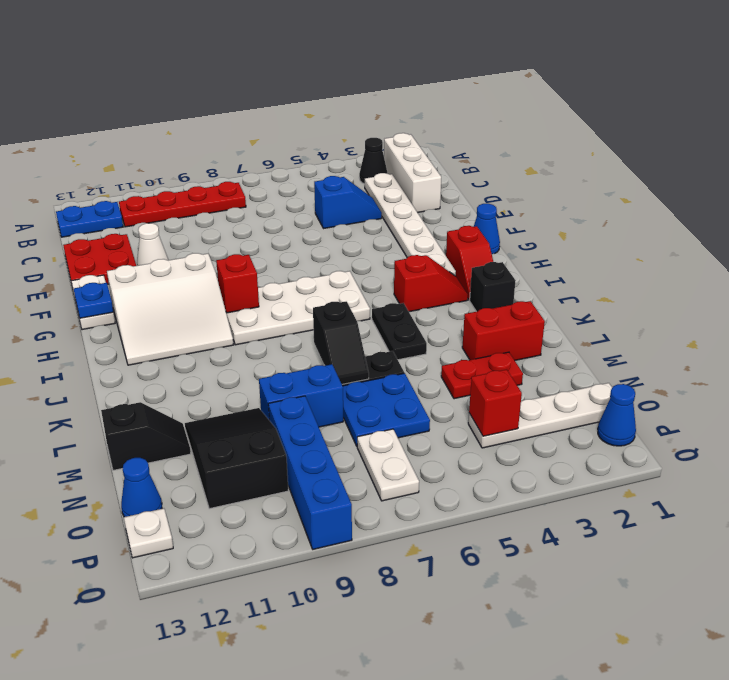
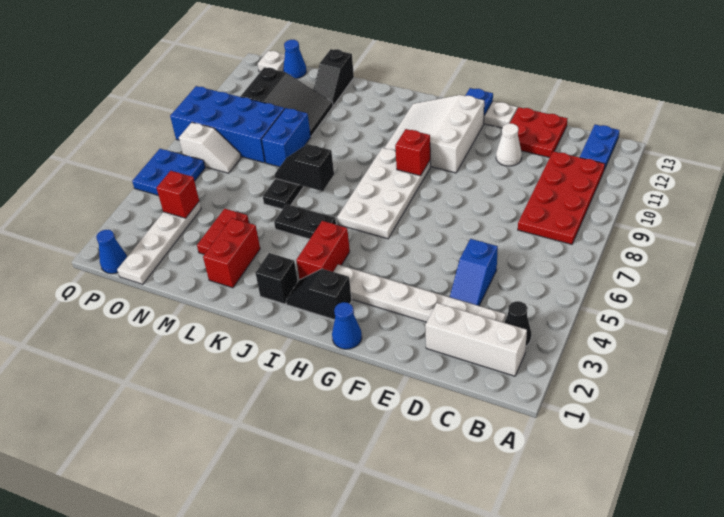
red plate B8:B11 level 1 -> red plate B8:C11 level 1
red slope H2:I2 level 1 top H -> black slope H2:I2 level 1 top H
red slope I3:I4 level 1 top 4 -> red brick I3:I4 level 1
blue plate M6:N7 level 1 -> blue plate P5:Q6 level 1
blue brick N9:Q9 level 1 -> blue brick N8:Q9 level 1
white plate O7:P7 level 1 -> white slope O7:P7 level 1 top P

